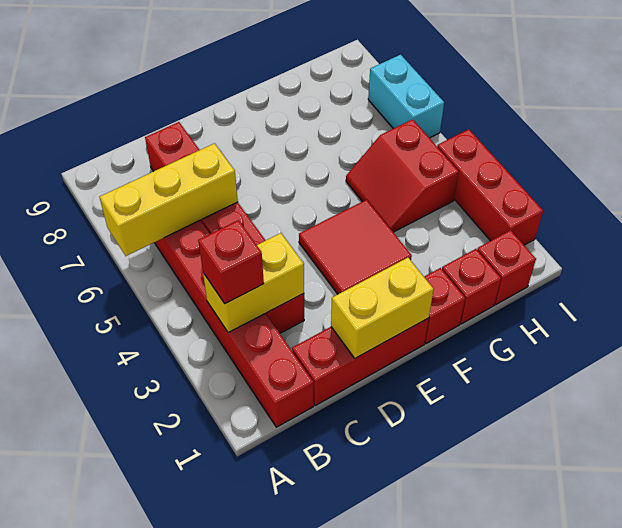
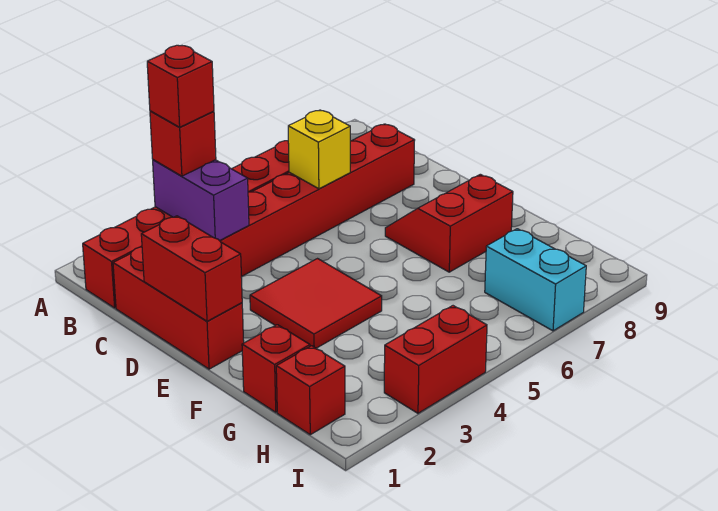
yellow brick A6:C6 level 2 -> yellow brick C6 level 2
yellow brick B3:C3 level 2 -> purple brick B3:C3 level 2
yellow brick D1:E1 level 2 -> red brick D1:E1 level 2
red brick F1 level 1 -> red brick B3 level 4
red slope G4:H5 level 1 top H -> red slope E7:F8 level 1 top F
red brick I2:I4 level 1 -> red brick I3:I4 level 1
cyan brick I6:I7 level 1 -> cyan brick H7:I7 level 1

